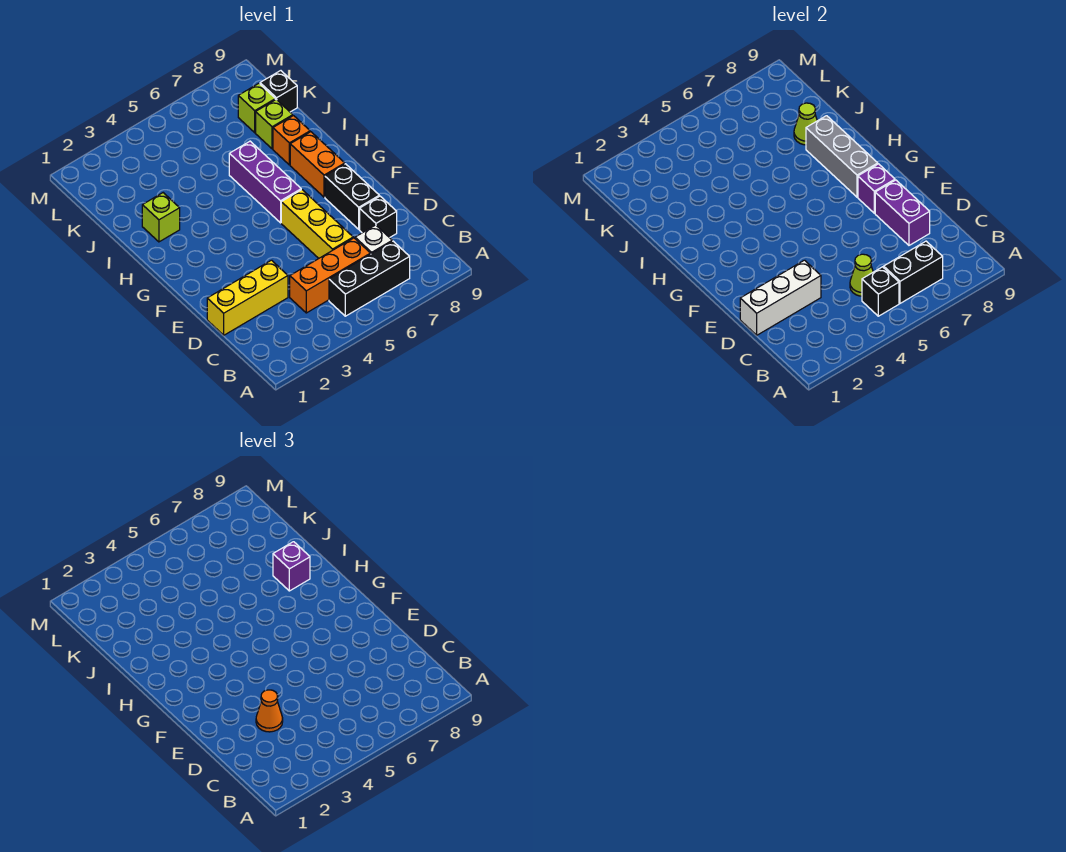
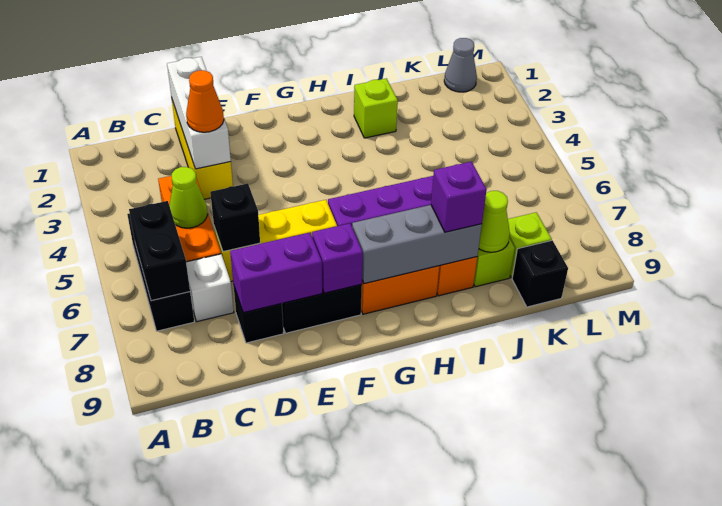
black brick B5 level 2 -> black brick D6 level 2
none -> grey cone L1 level 1

